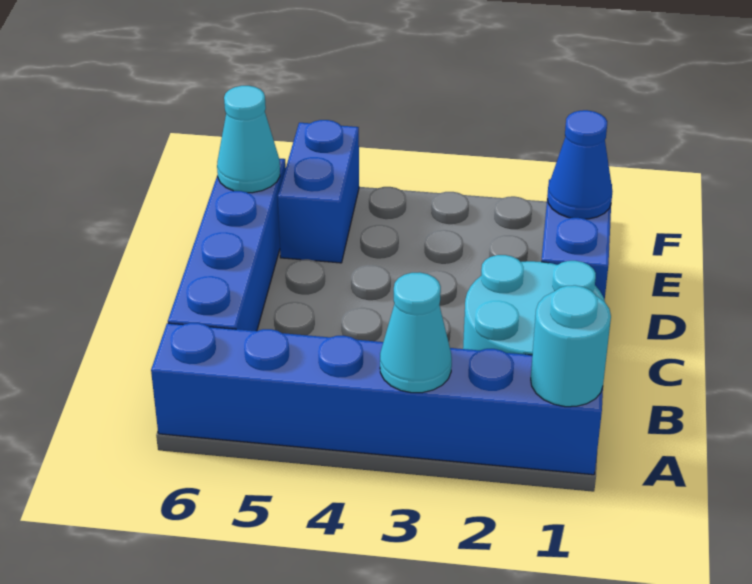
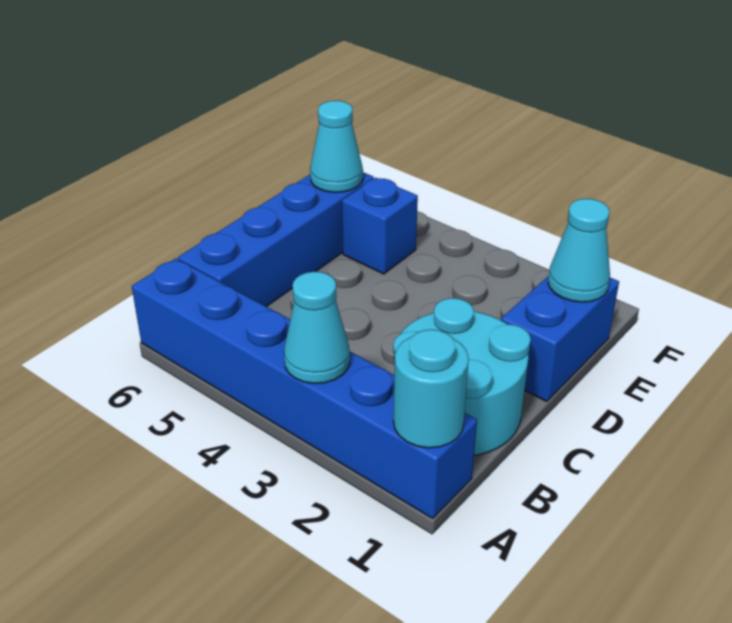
blue cone E1 level 2 -> cyan cone E1 level 2
blue brick E5:F5 level 1 -> blue brick E5 level 1

